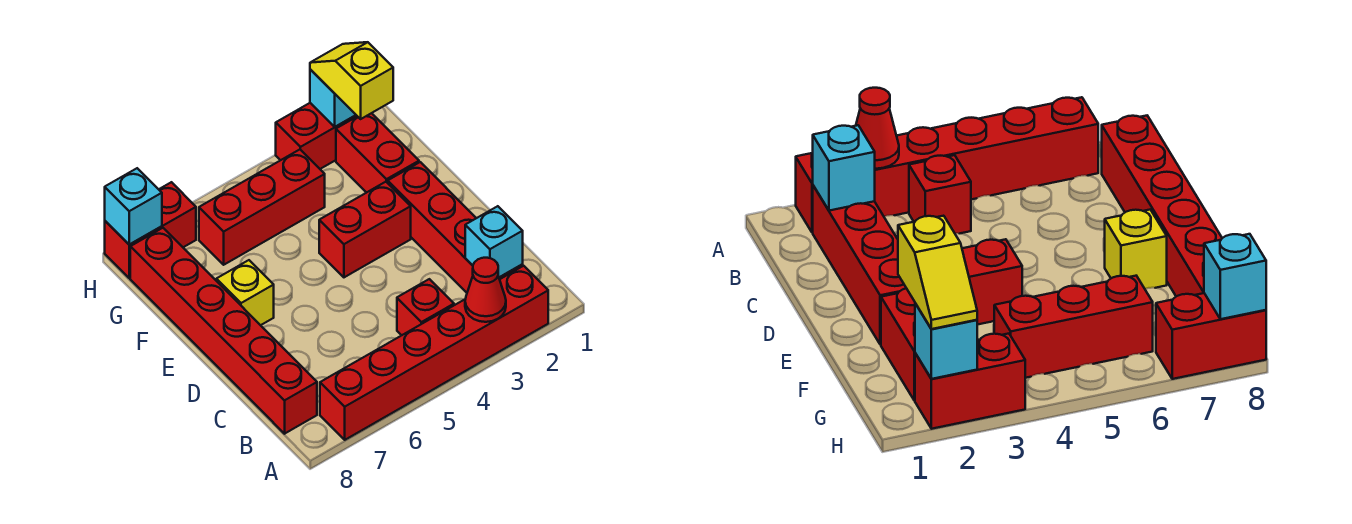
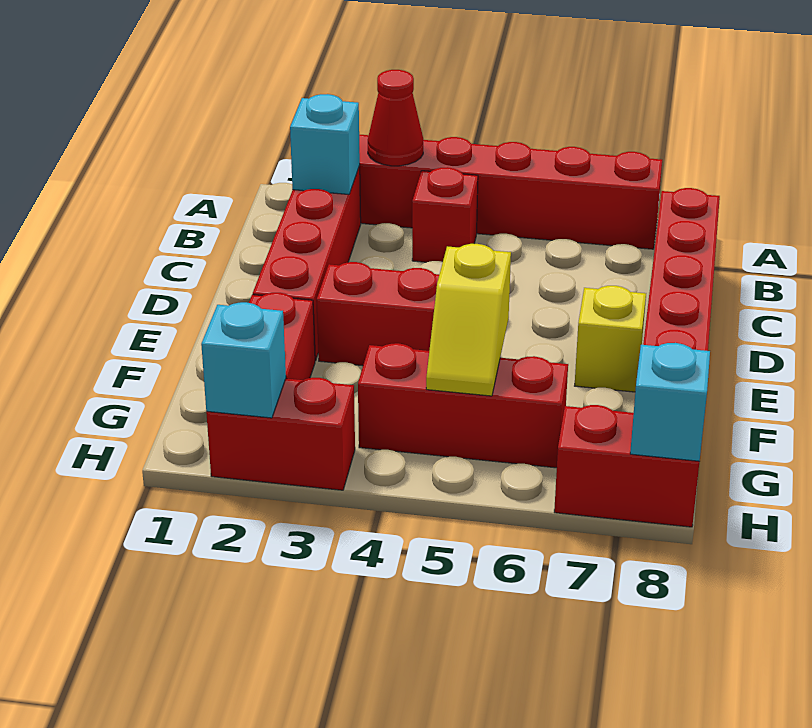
yellow slope G2:H2 level 3 top G -> yellow slope F5:G5 level 2 top F

